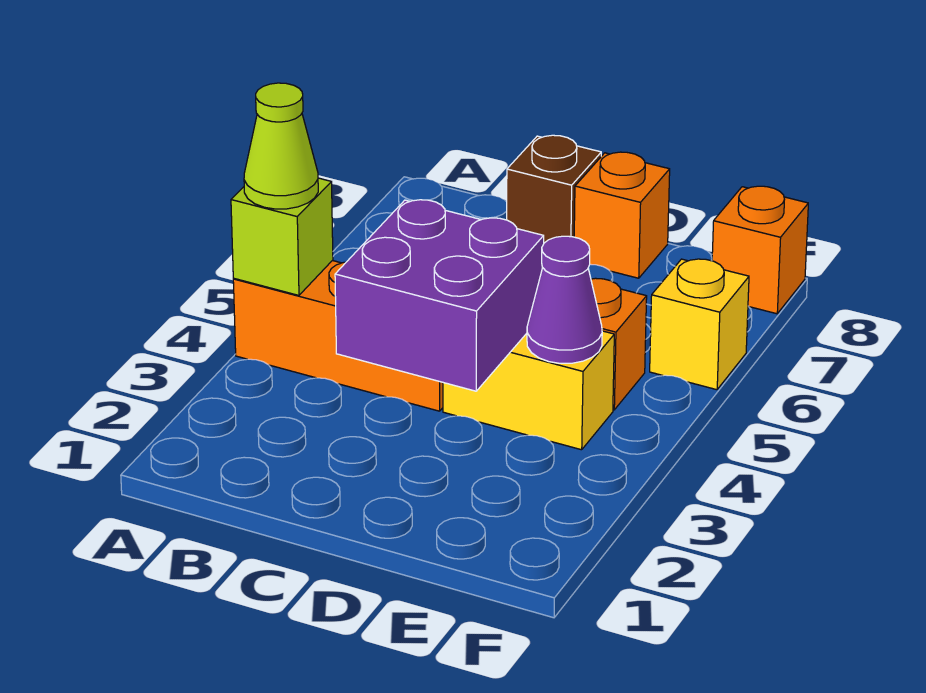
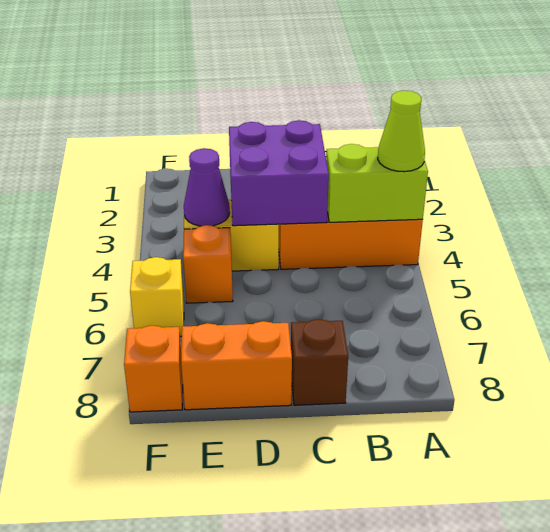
lime brick A4 level 2 -> lime brick A4:B4 level 2
orange brick D8 level 1 -> orange brick D8:E8 level 1

